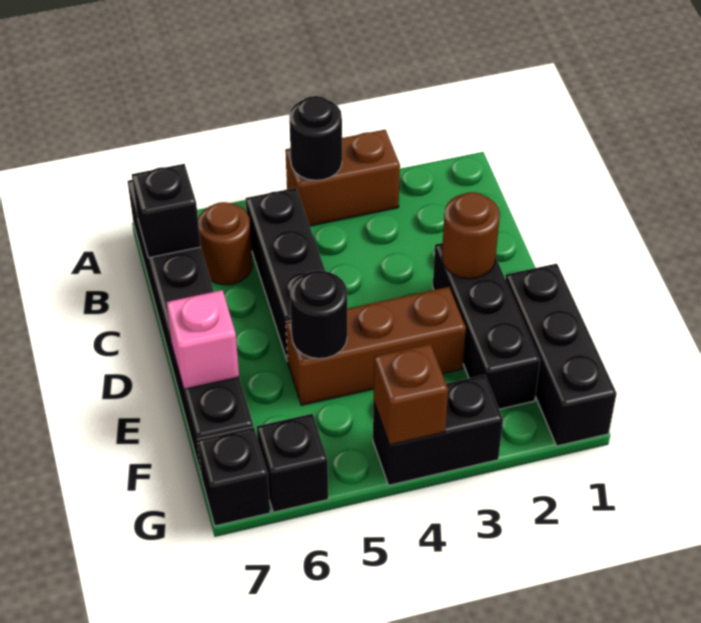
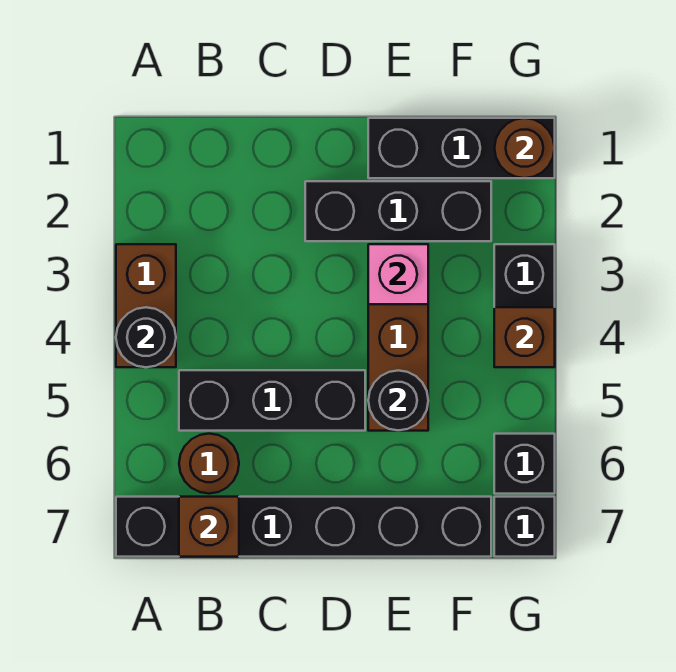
black brick B7 level 2 -> brown brick B7 level 2
brown round brick D2 level 2 -> brown round brick G1 level 2
pink brick E7 level 2 -> pink brick E3 level 2

